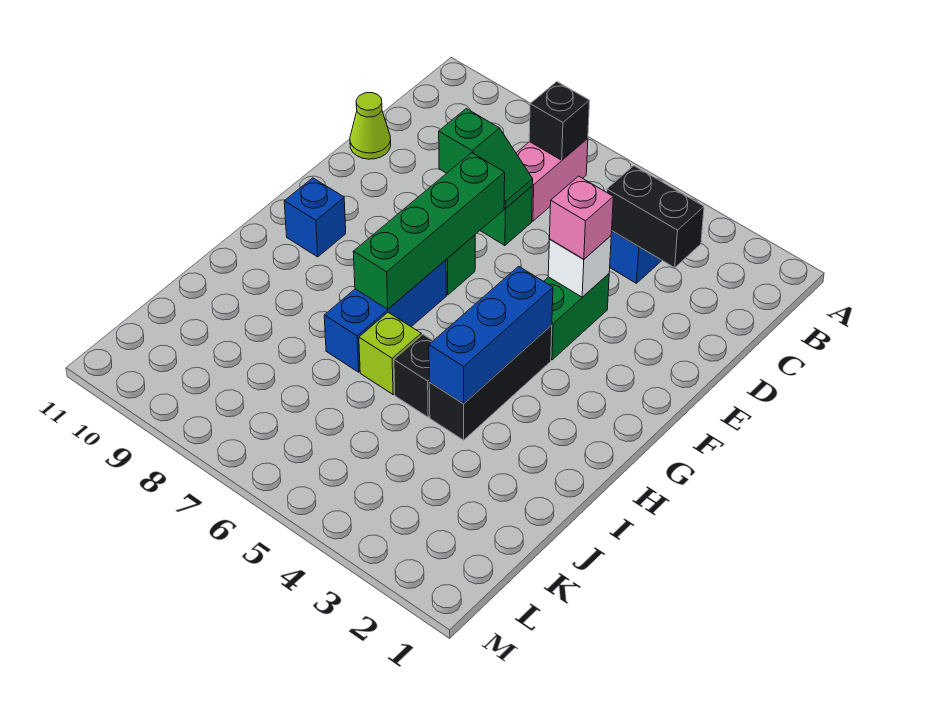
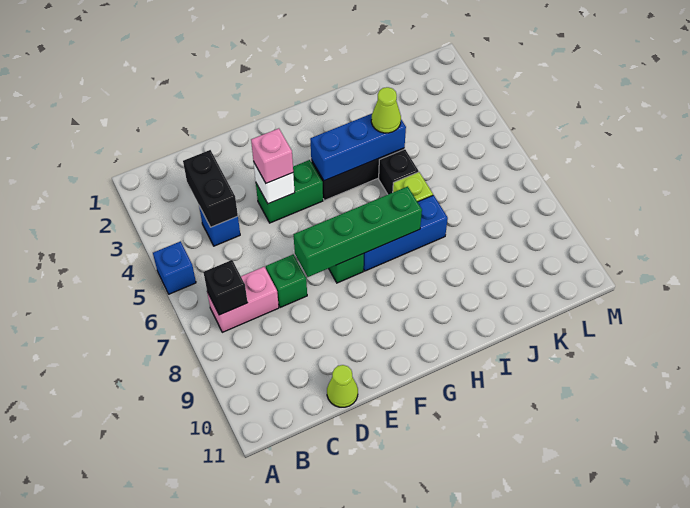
green slope D7:D8 level 2 top 8 -> none
blue brick G10 level 1 -> blue brick A5 level 1
none -> lime cone I4 level 3

